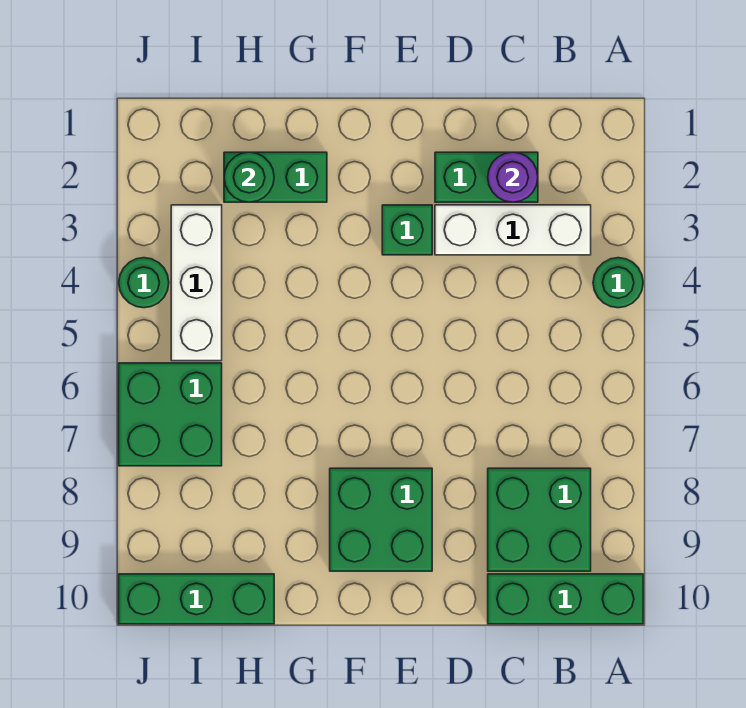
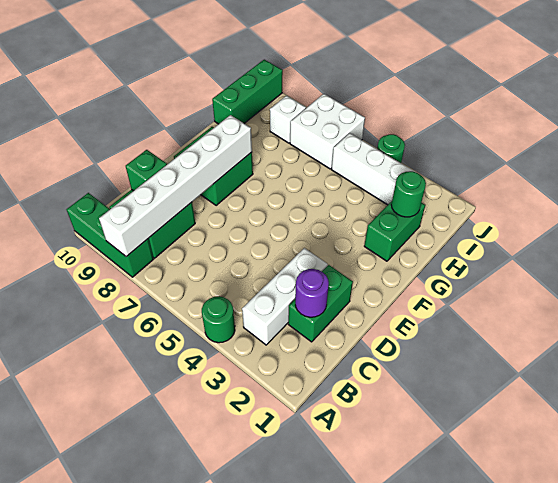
none -> white brick A8:F8 level 2
green brick A10:C10 level 1 -> green brick A8:A10 level 1
green brick E3 level 1 -> green brick C9 level 2
green brick I6:J7 level 1 -> white brick I6:J7 level 1
none -> white brick I8 level 1

